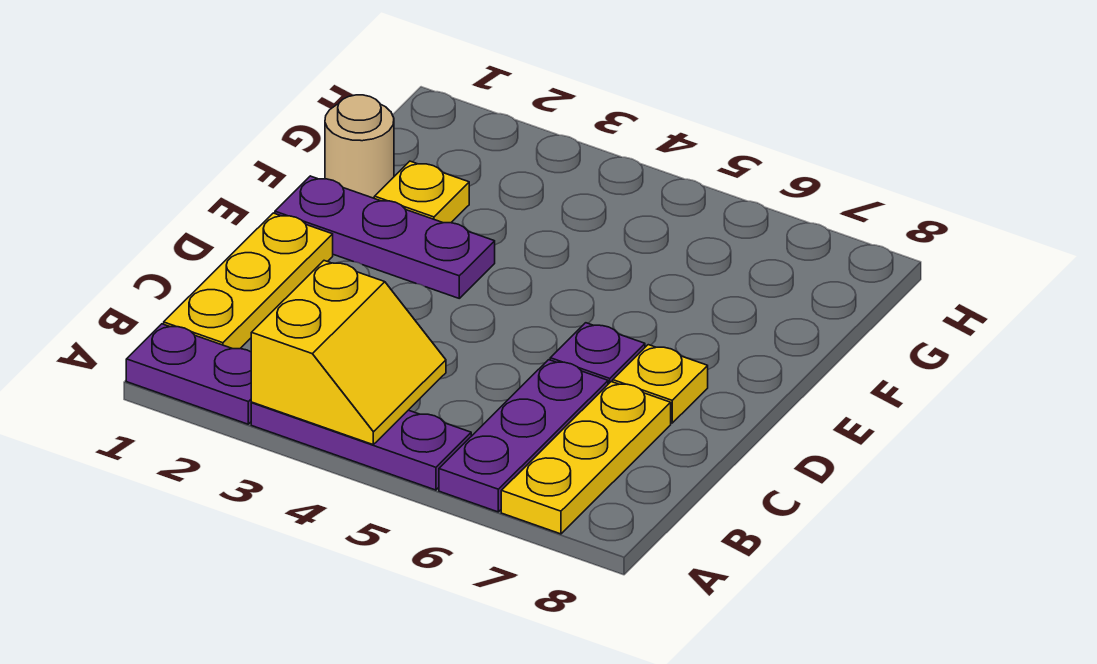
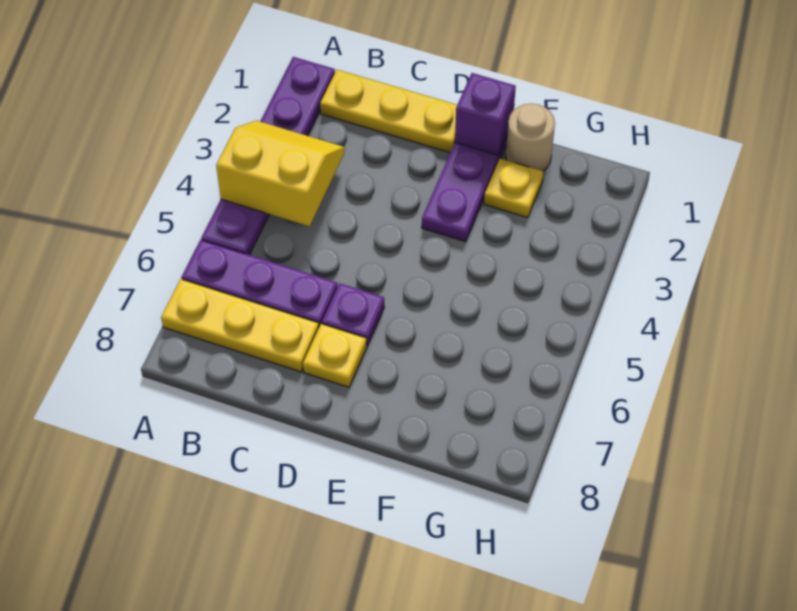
yellow slope A3:B4 level 2 top 3 -> yellow slope A3:B4 level 2 top 4
none -> purple brick E1 level 2

